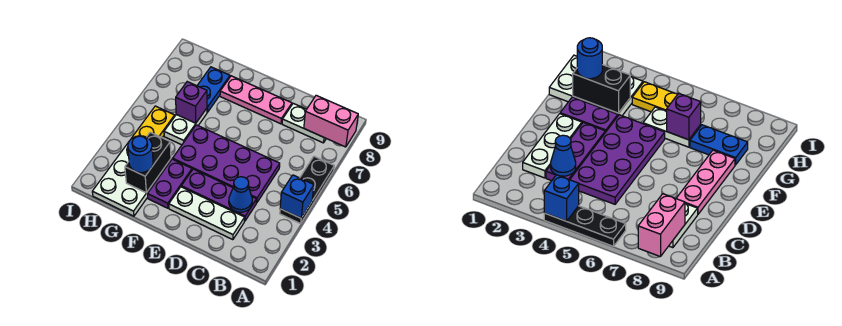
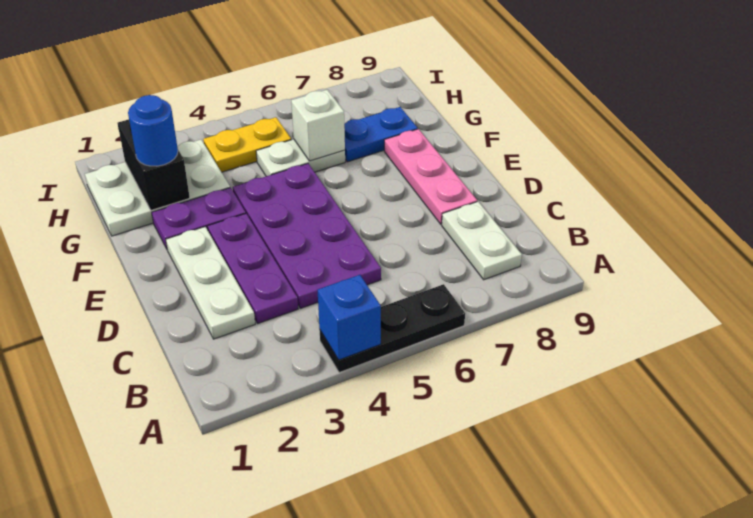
pink brick A8:B8 level 2 -> none
blue cone C3 level 2 -> none
black brick G2:G3 level 2 -> black brick G2:H2 level 2
purple brick G6 level 2 -> white brick G6 level 2

